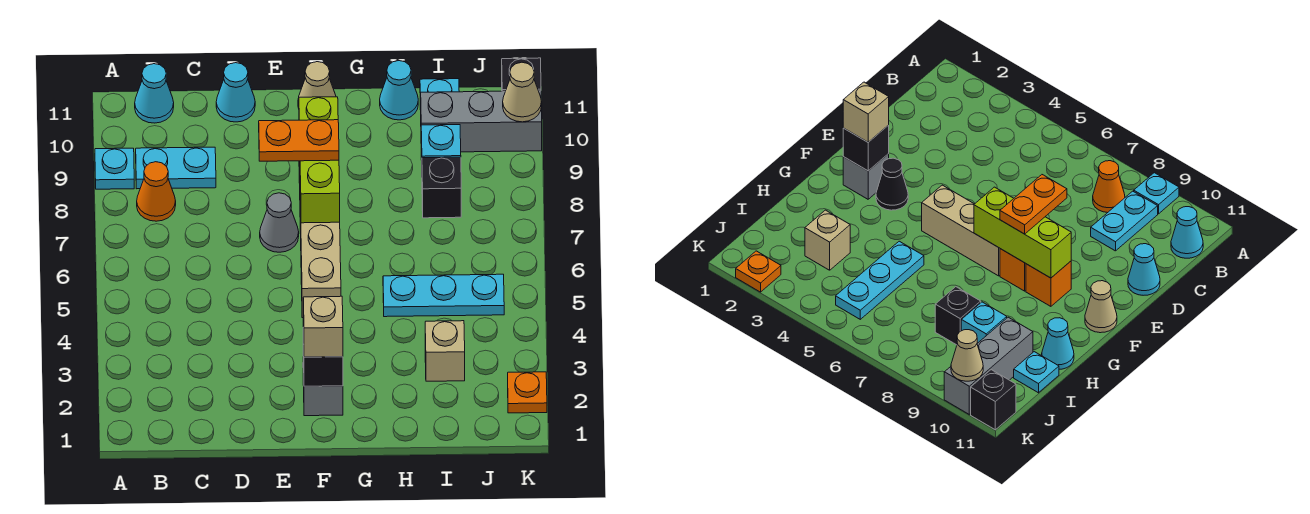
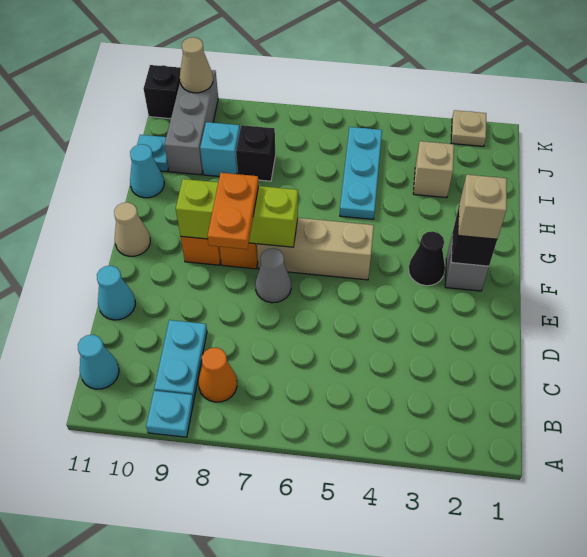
orange plate K2 level 1 -> tan plate K2 level 1

